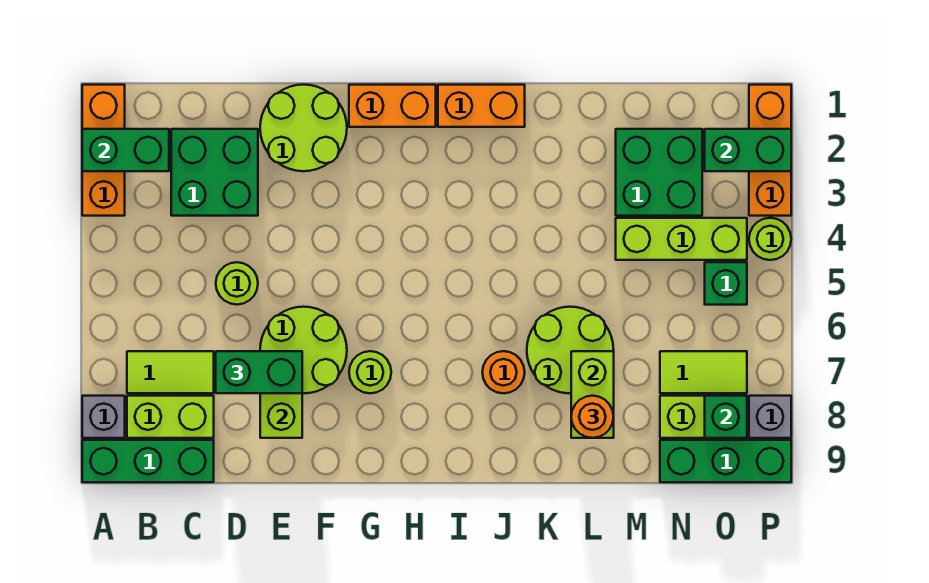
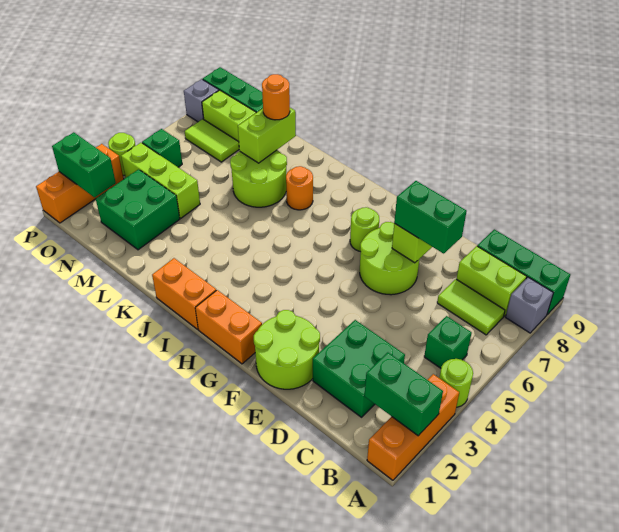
lime round brick D5 level 1 -> lime round brick A4 level 1
green brick O8 level 2 -> green brick B5 level 1

